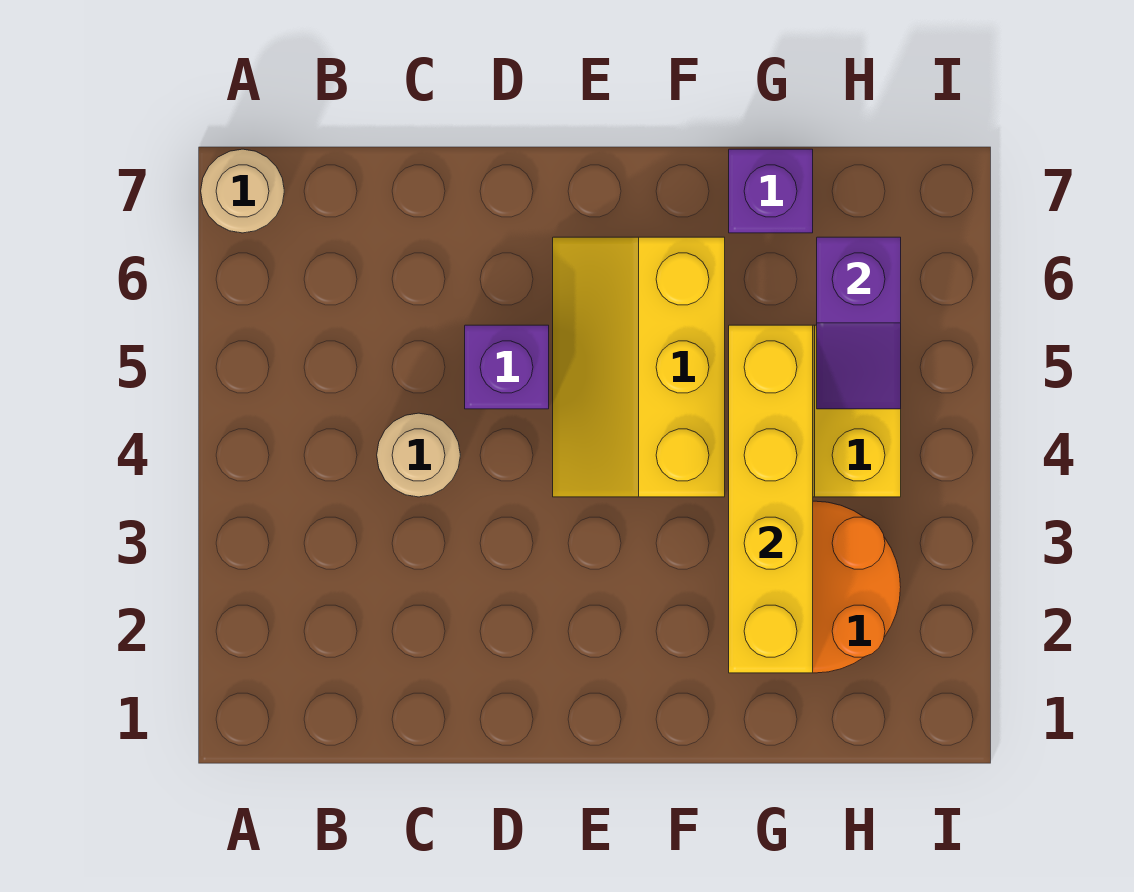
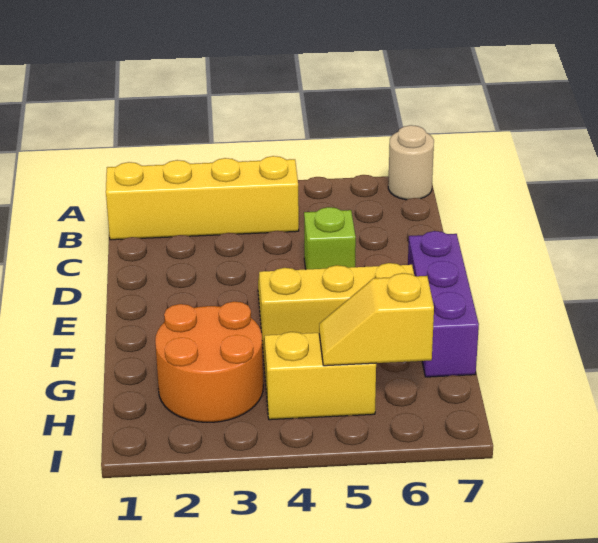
tan round brick C4 level 1 -> none
purple brick D5 level 1 -> lime brick D5 level 1
yellow brick G2:G5 level 2 -> yellow brick B1:B4 level 1
purple brick G7 level 1 -> purple brick E7:G7 level 1
purple slope H5:H6 level 2 top 6 -> yellow slope H5:H6 level 2 top 6

